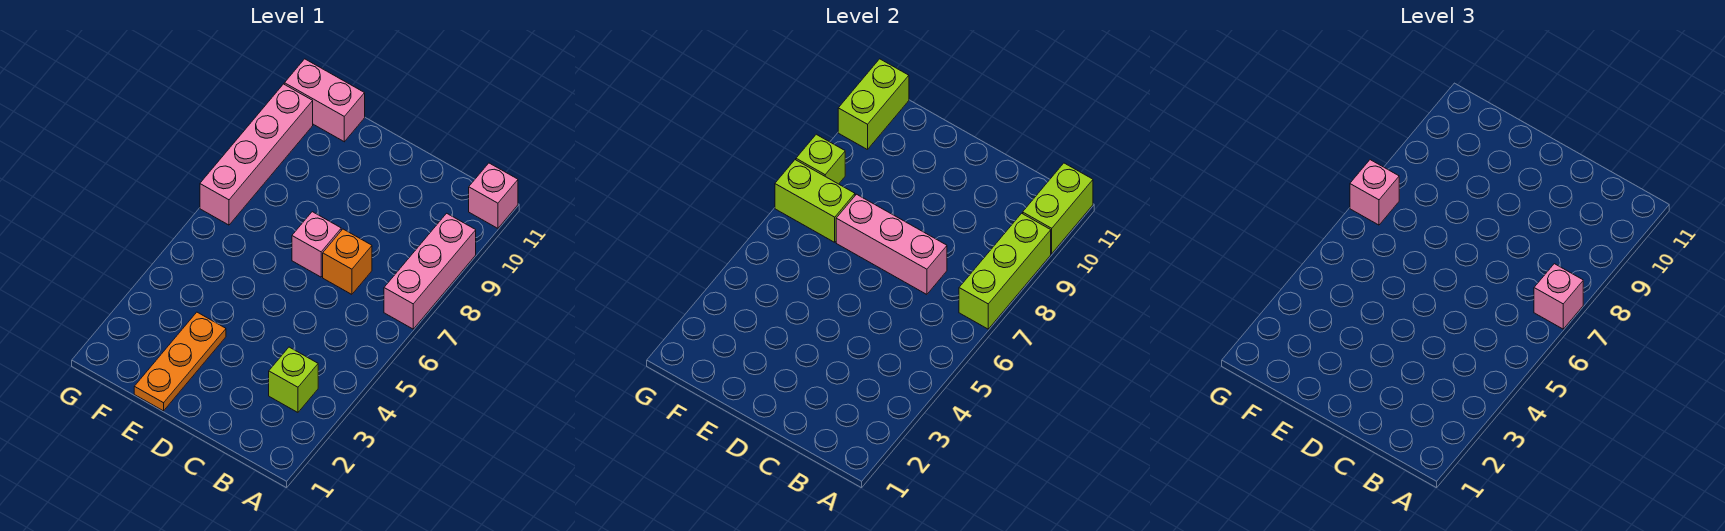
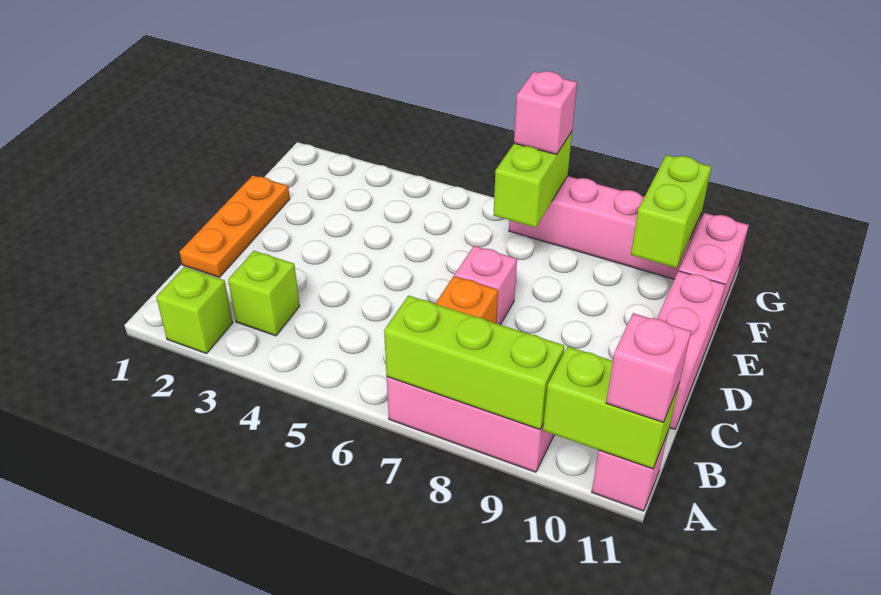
pink brick A7 level 3 -> pink brick A11 level 3
pink brick C7:E7 level 2 -> pink brick C11:E11 level 1
orange plate E1:E3 level 1 -> orange plate C1:E1 level 1
lime brick G8 level 2 -> lime brick A2 level 1
lime brick G10:G11 level 2 -> lime brick F10:G10 level 2

